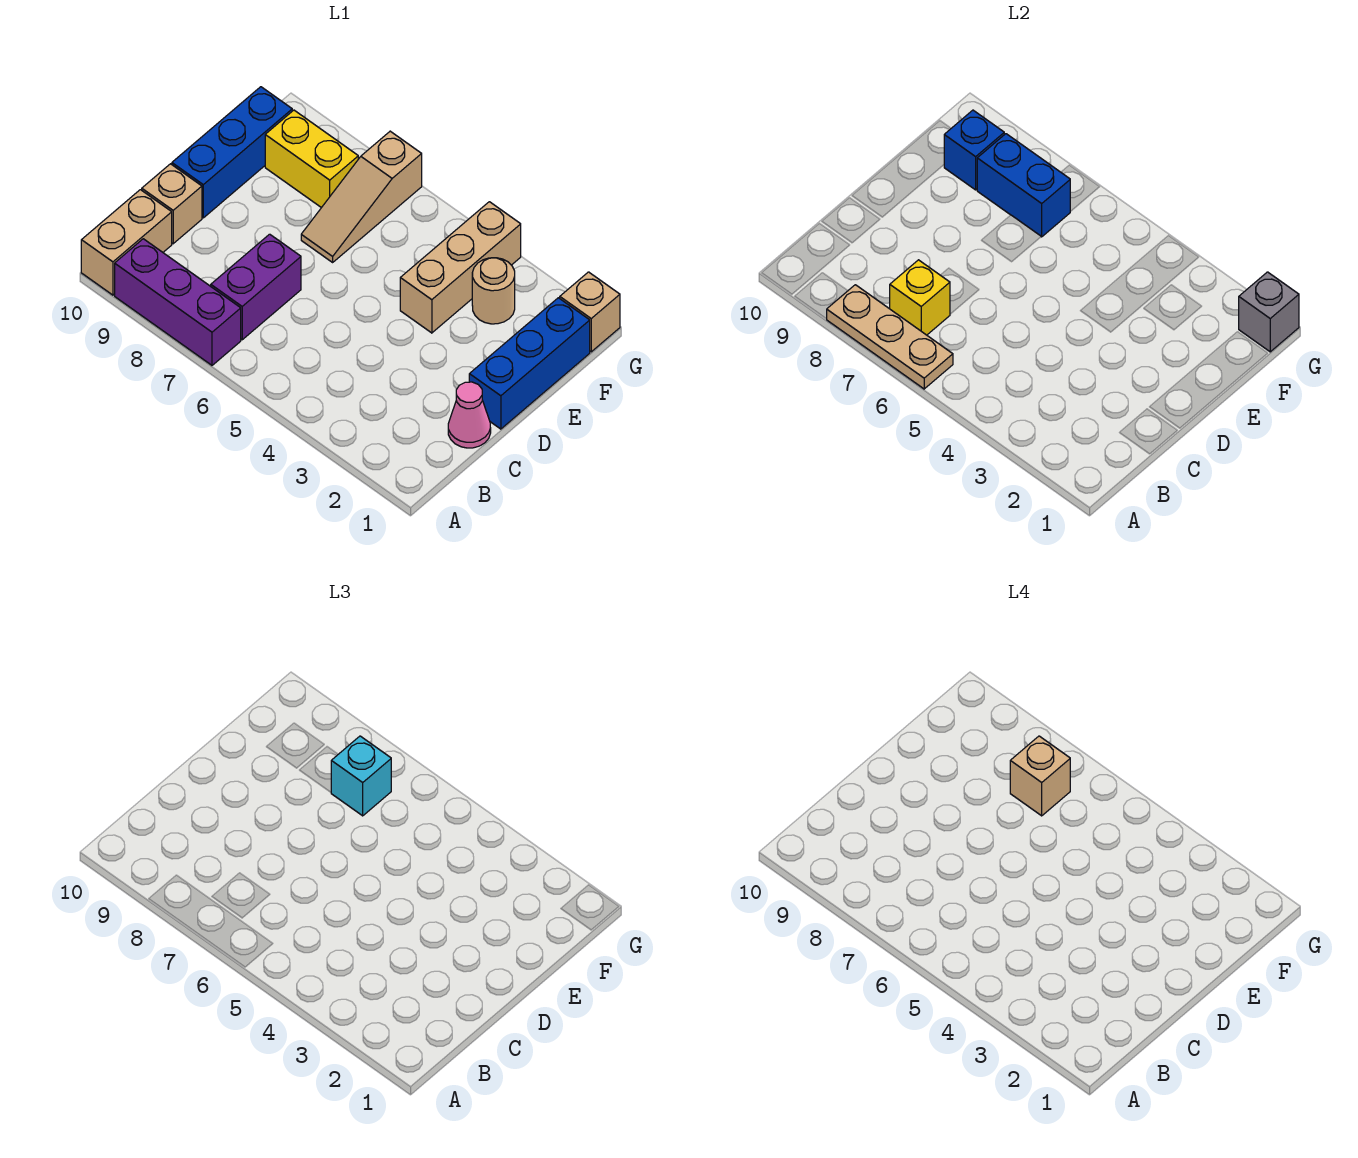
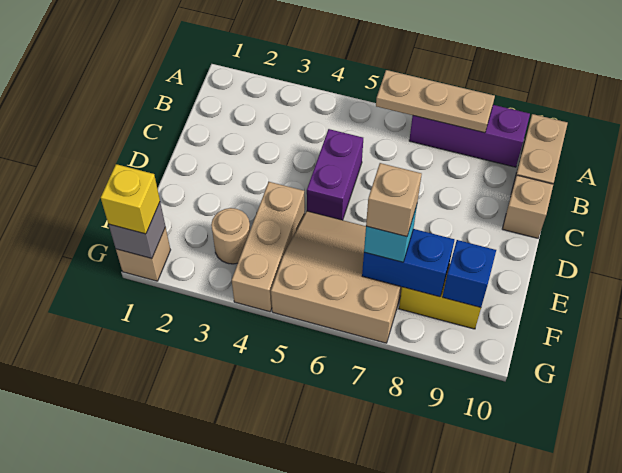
purple brick B7:C7 level 1 -> purple brick C5:D5 level 1
yellow brick B7 level 2 -> yellow brick G1 level 3
pink cone C1 level 1 -> none
blue brick D1:F1 level 1 -> none
blue brick D10:F10 level 1 -> none
tan slope E7:G7 level 1 top G -> tan slope E5:G7 level 1 top G

